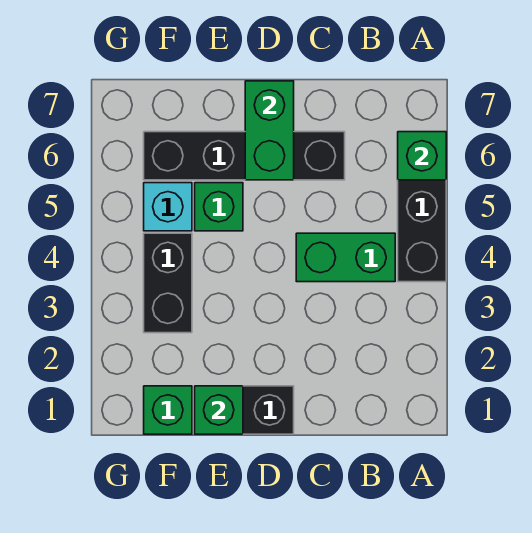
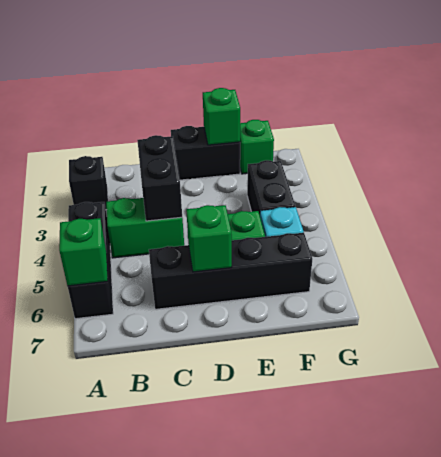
none -> black brick A2 level 1
none -> black brick C3:C4 level 2
green brick D6:D7 level 2 -> green brick D6 level 2

